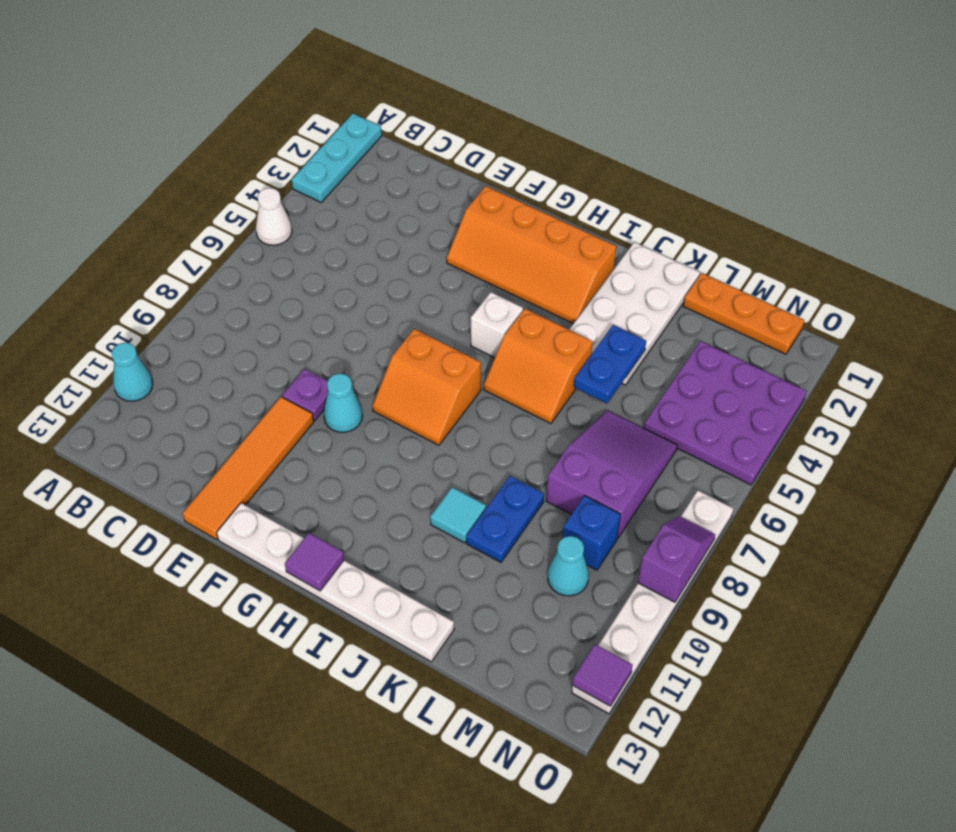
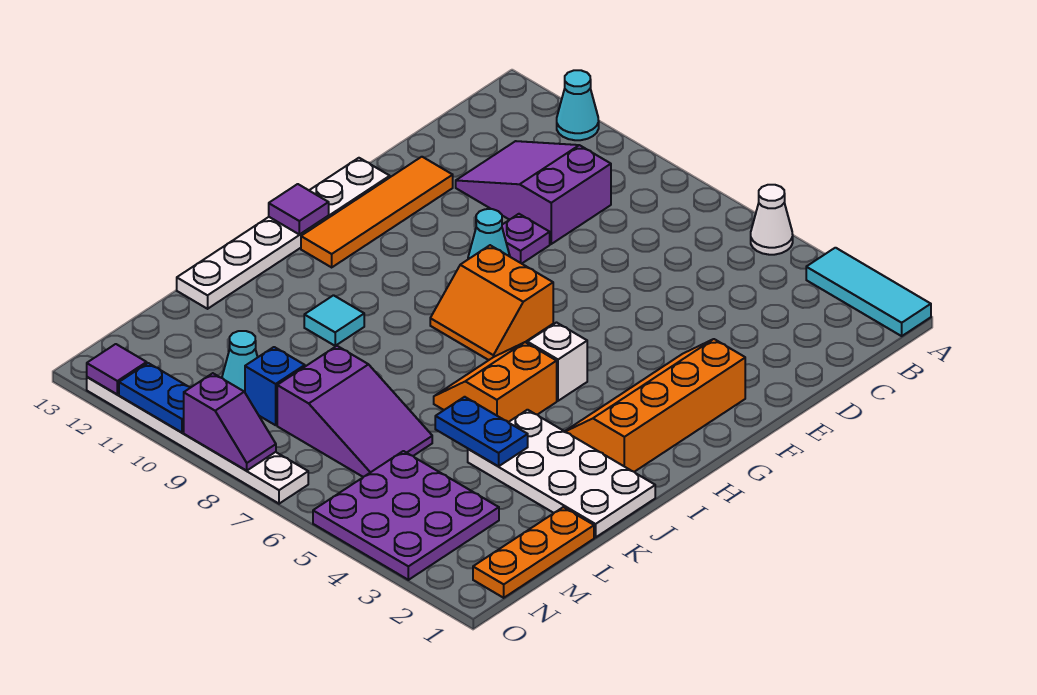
cyan plate A1:A3 level 1 -> cyan tile A1:A3 level 1
none -> purple slope C9:D11 level 1 top 9
orange tile E10:E13 level 1 -> orange tile E12:H12 level 1
orange slope G7:H8 level 1 top 7 -> orange slope G7:H8 level 1 top G
blue plate K9:K10 level 1 -> blue plate O10:O11 level 2

